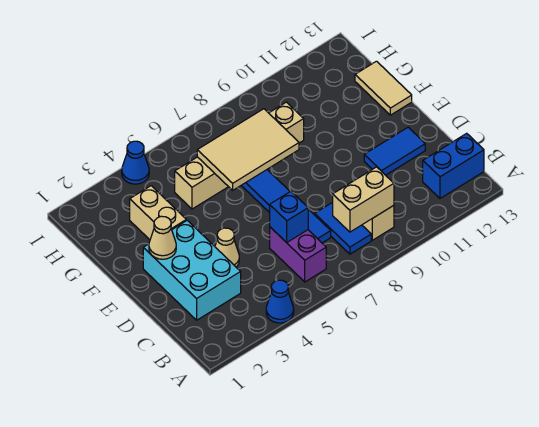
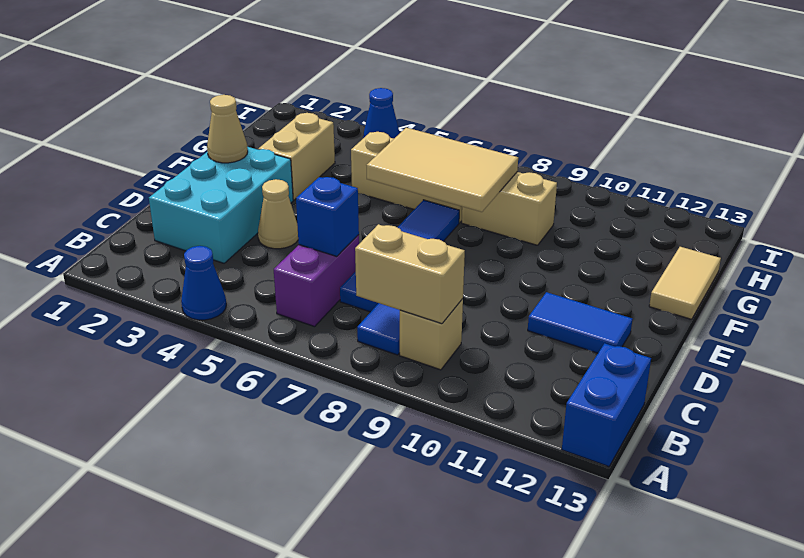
blue brick B12:B13 level 1 -> blue brick A13:B13 level 1

